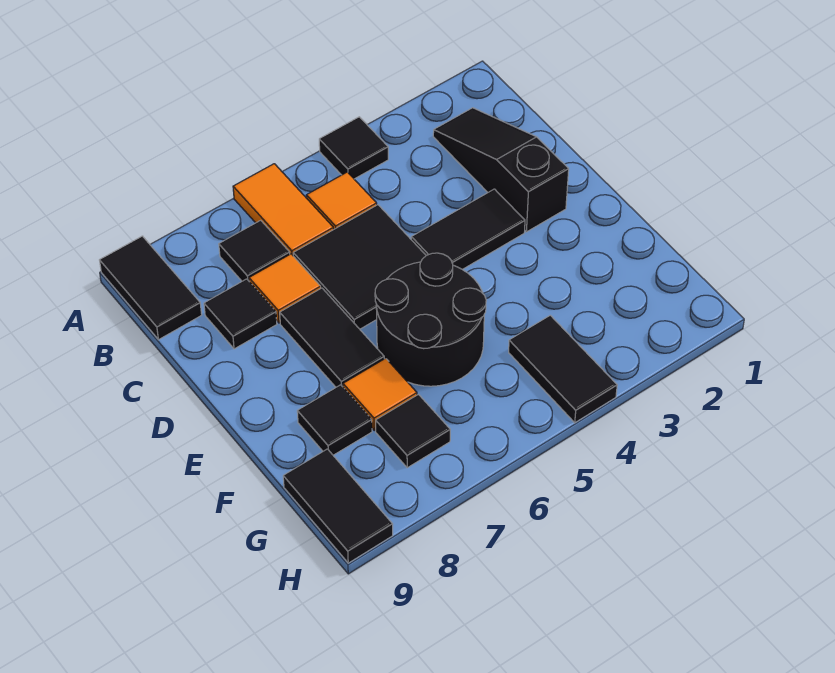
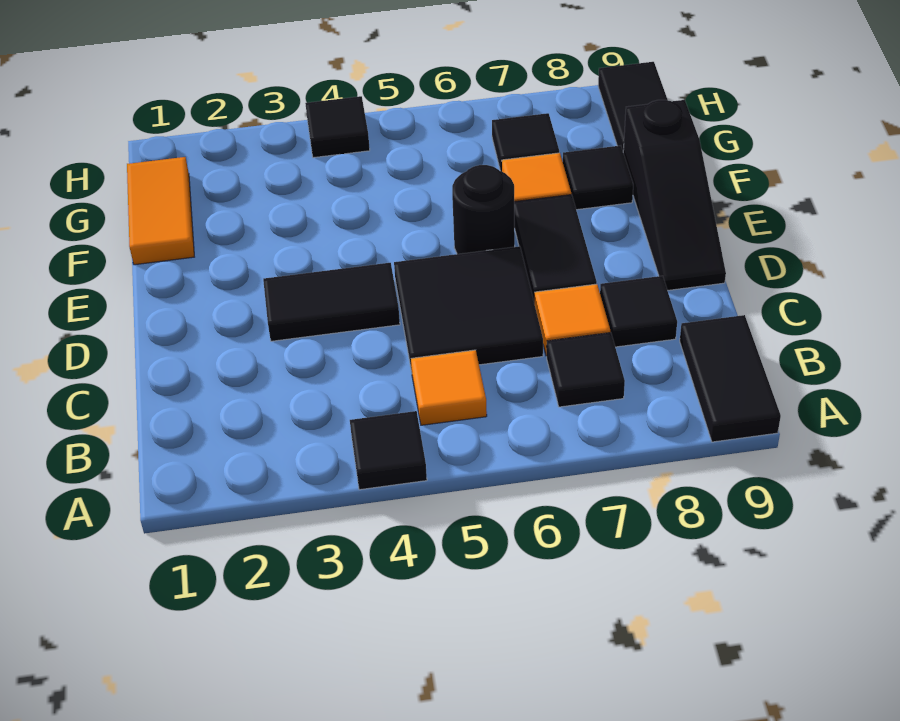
orange tile A6:B6 level 1 -> orange tile F1:G1 level 1
black slope B2:D2 level 1 top D -> black slope D9:F9 level 1 top F
black round brick E5:F6 level 1 -> black round brick E6 level 1
black tile G4:H4 level 1 -> black tile H4 level 1

